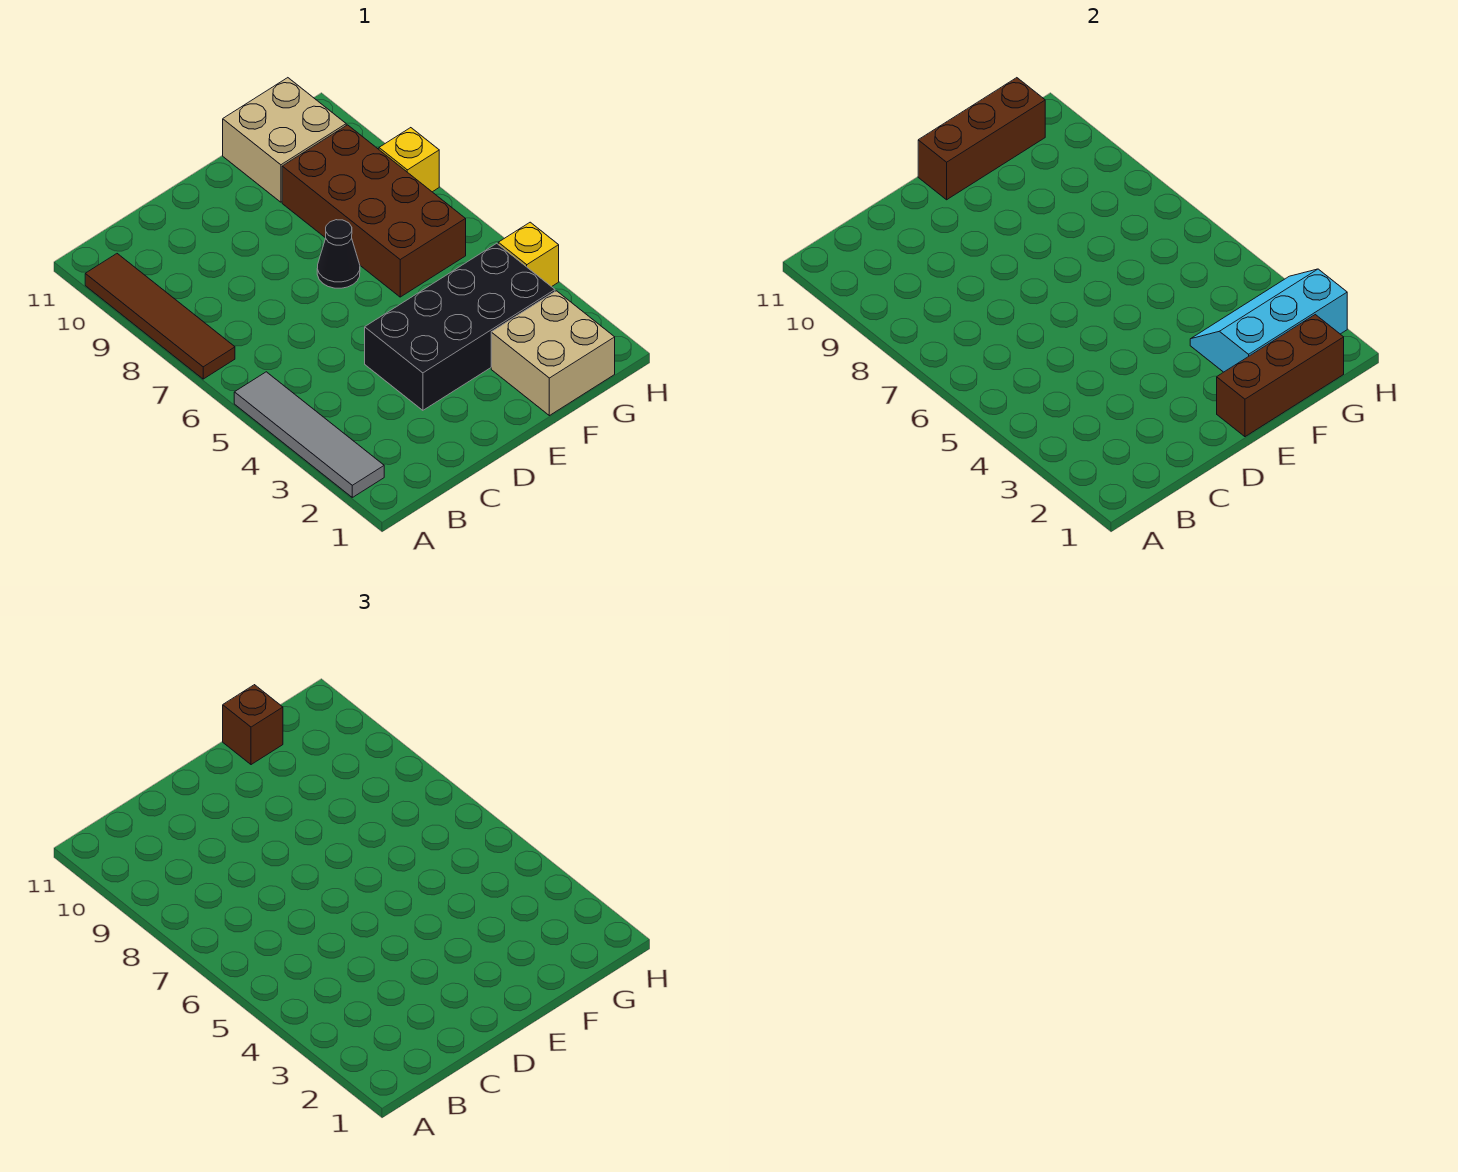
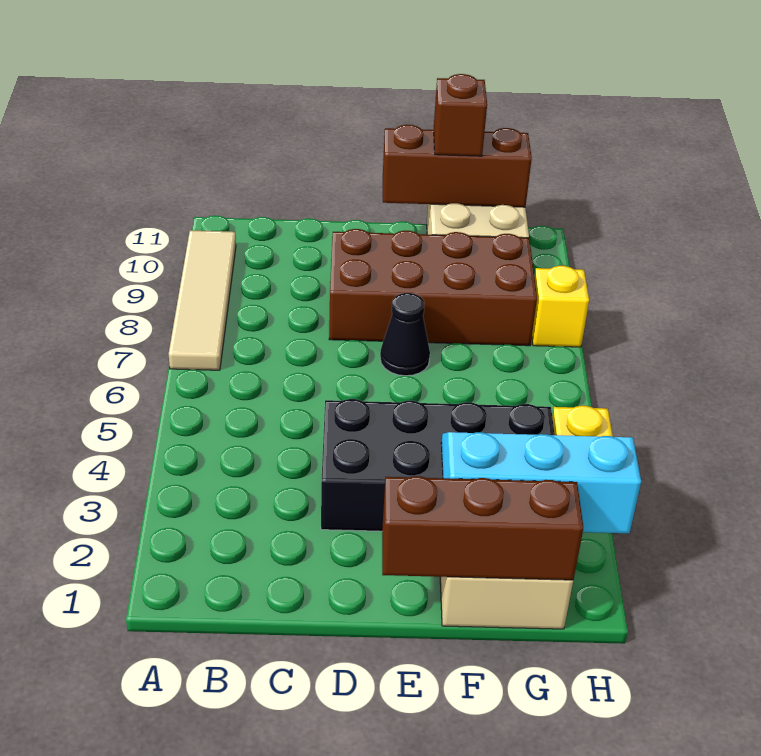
grey tile A2:A5 level 1 -> none
brown tile A7:A10 level 1 -> tan tile A7:A10 level 1
brown brick F6:G9 level 1 -> brown brick D8:G9 level 1

